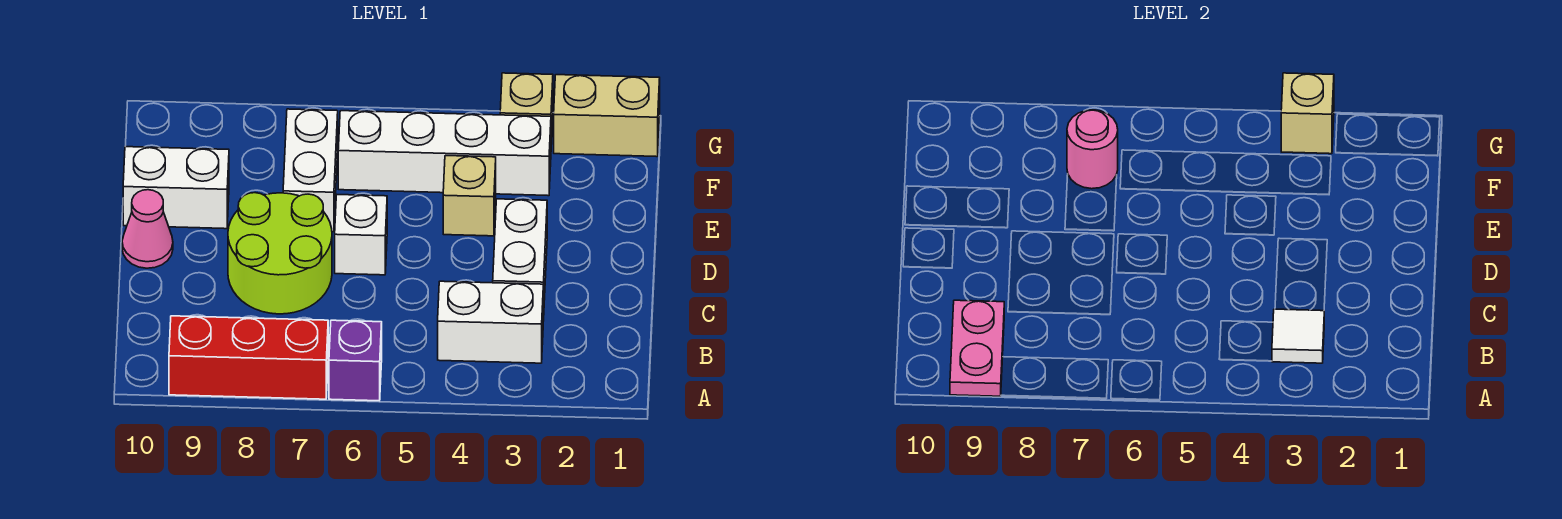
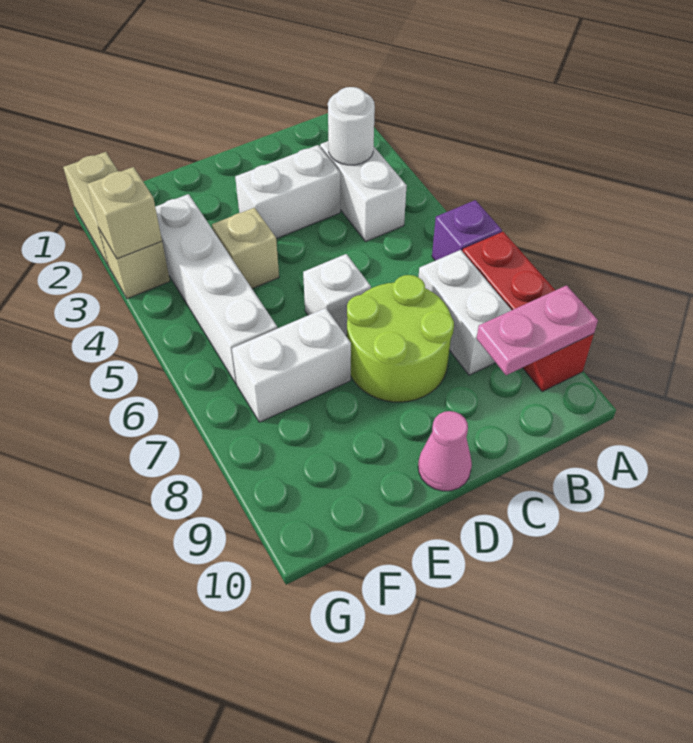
white tile B3 level 2 -> white round brick B3 level 2
white brick E9:E10 level 1 -> white brick B7:B8 level 1
pink round brick F7 level 2 -> none

